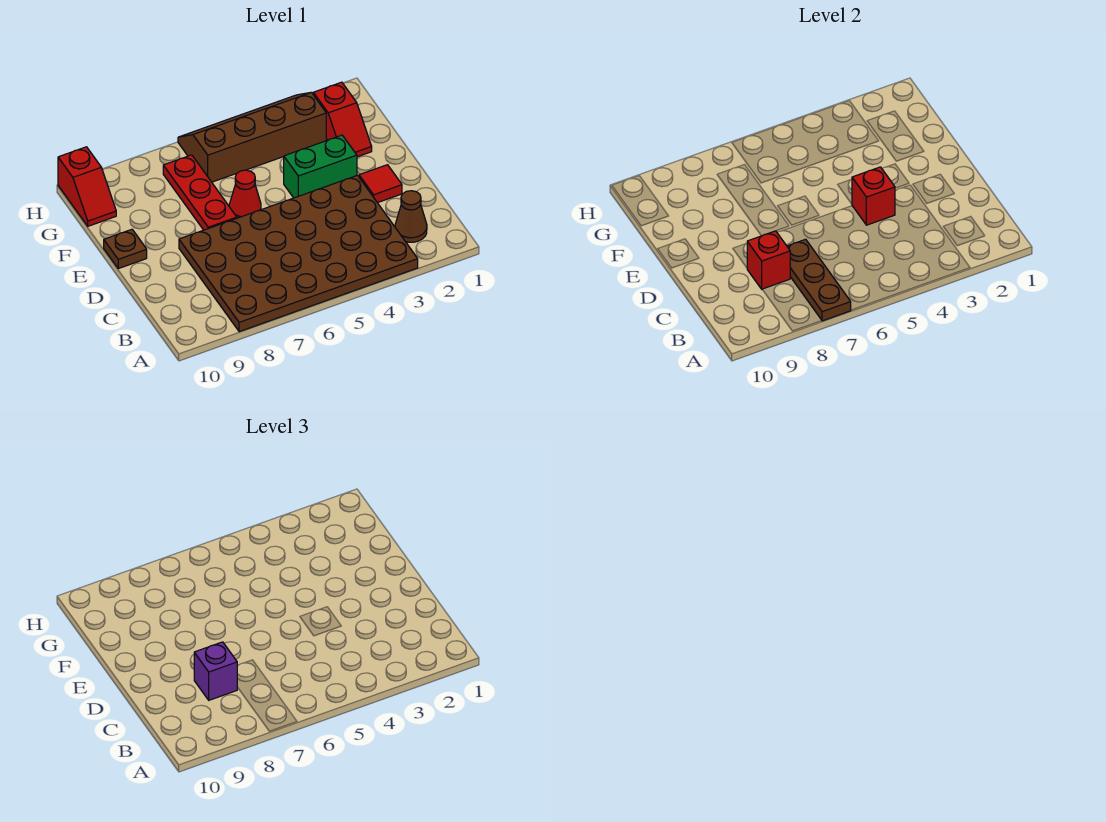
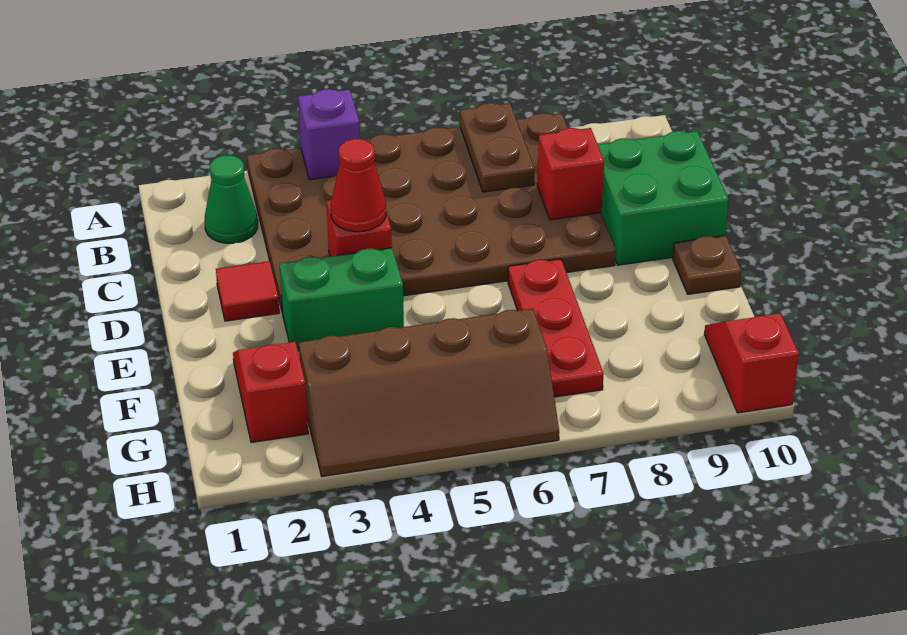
brown plate A7:C7 level 2 -> brown plate A7:B7 level 2
brown cone B2 level 1 -> green cone B2 level 1
purple brick C8 level 3 -> purple brick A4 level 2
none -> green brick C9:D10 level 1
red cone E6 level 1 -> red cone D4 level 3

